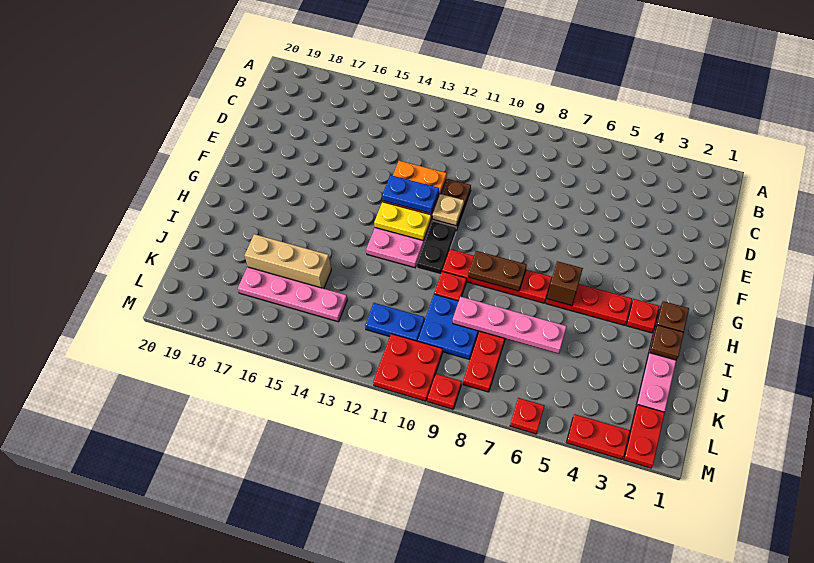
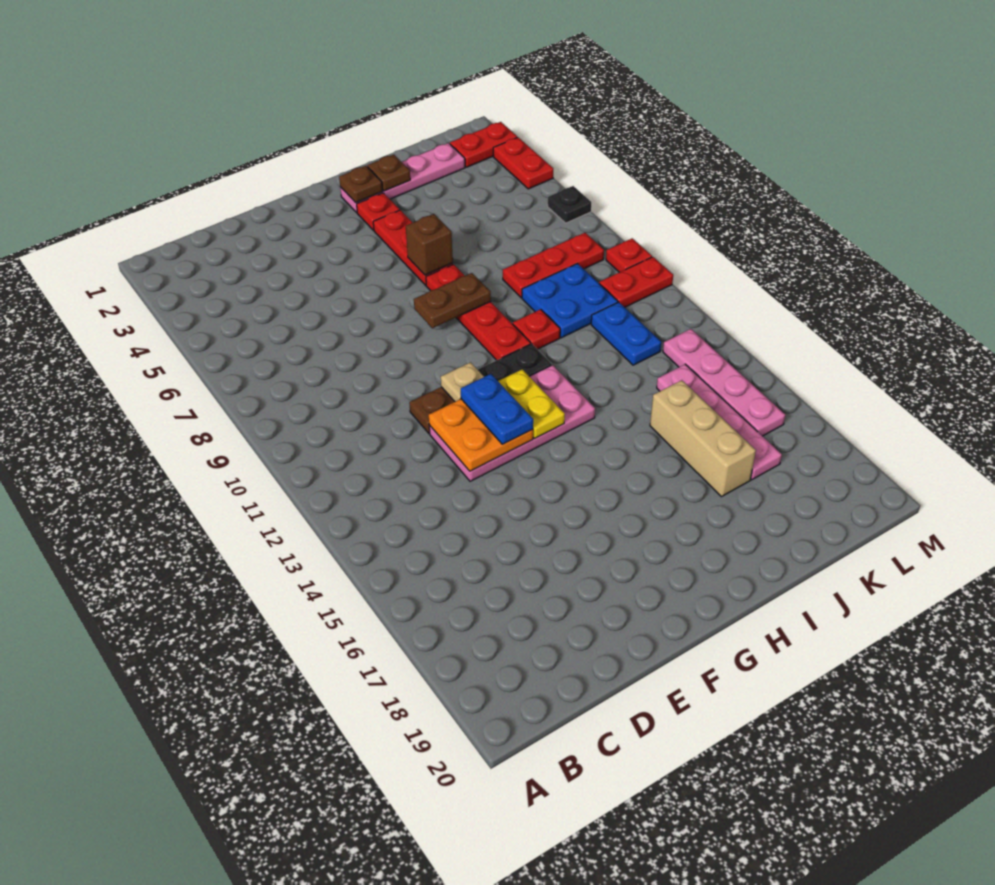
brown plate H8:H9 level 2 -> brown plate G8:H8 level 2
pink plate J6:J9 level 2 -> pink plate L13:L16 level 1
red plate L10:M11 level 1 -> red plate L10:M10 level 1
red plate M6 level 1 -> black plate M6 level 1

